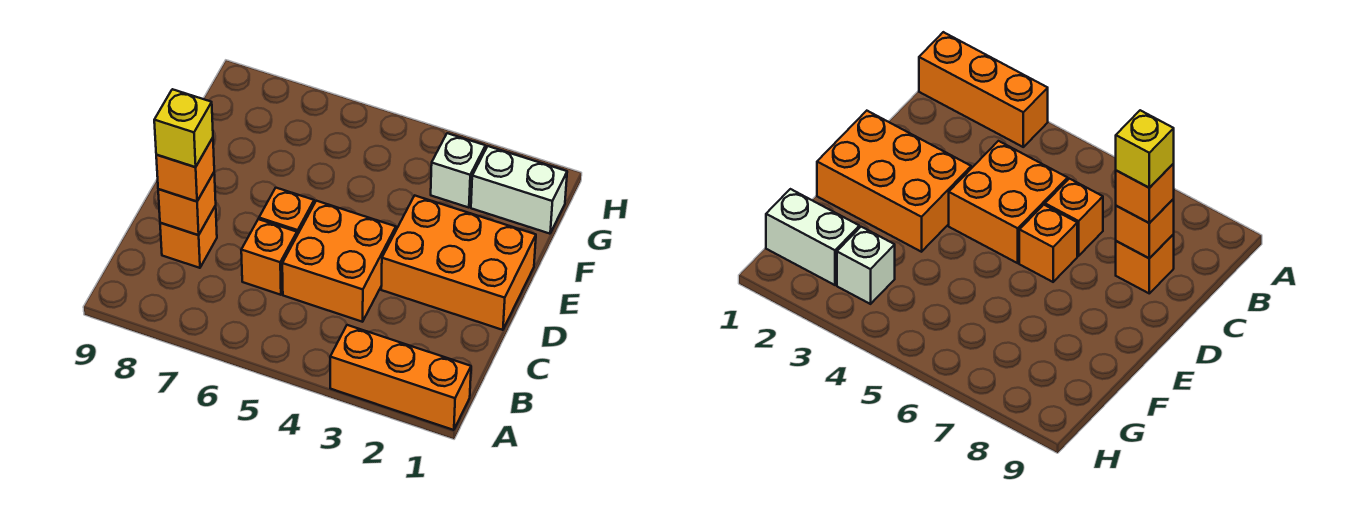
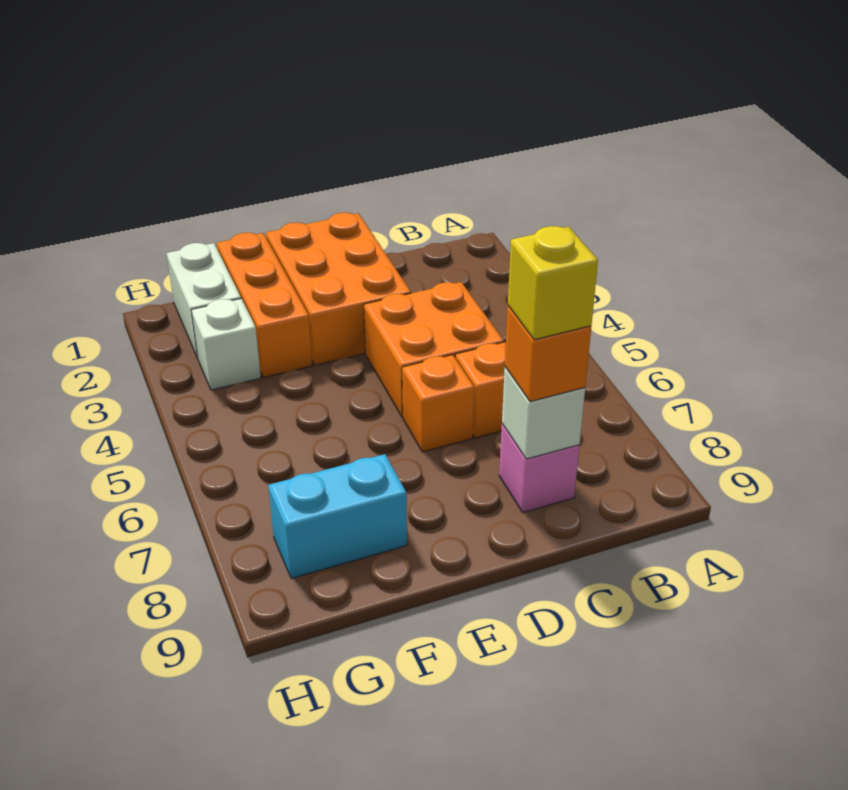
orange brick A1:A3 level 1 -> orange brick F1:F3 level 1
orange brick C8 level 1 -> pink brick C8 level 1
orange brick C8 level 2 -> white brick C8 level 2
none -> cyan brick F8:G8 level 1

